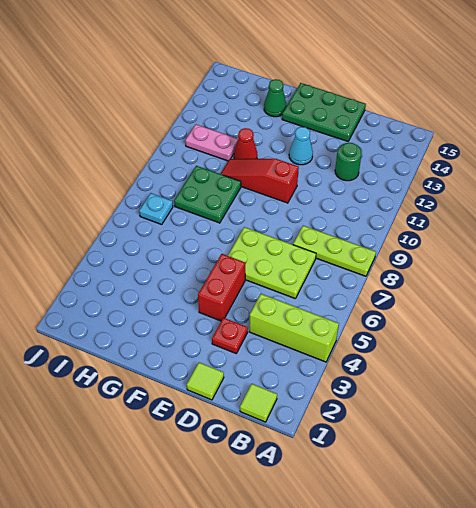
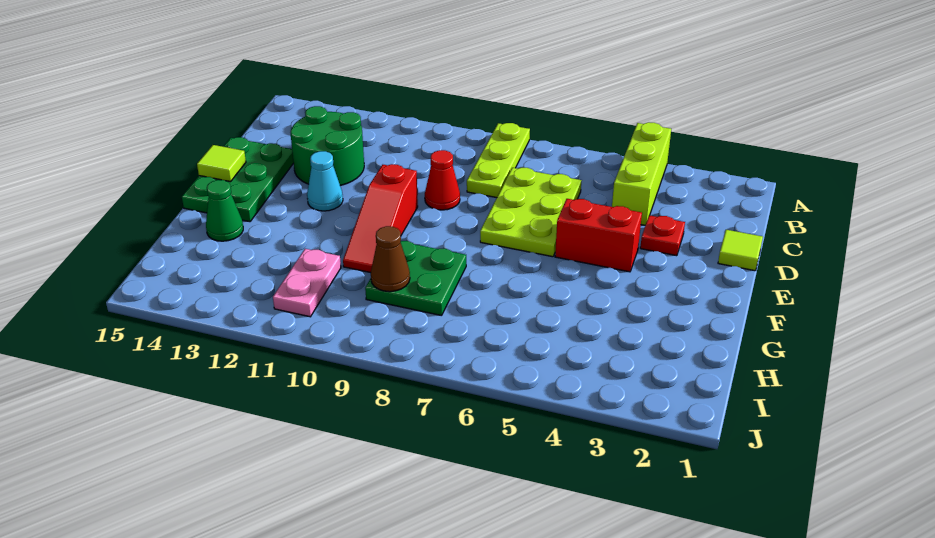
lime tile B1 level 1 -> lime tile E15 level 2
green round brick C12 level 1 -> green round brick C12:D13 level 1
red cone G11 level 1 -> red cone D9 level 1
none -> brown cone H9 level 2
cyan plate I7 level 1 -> none

